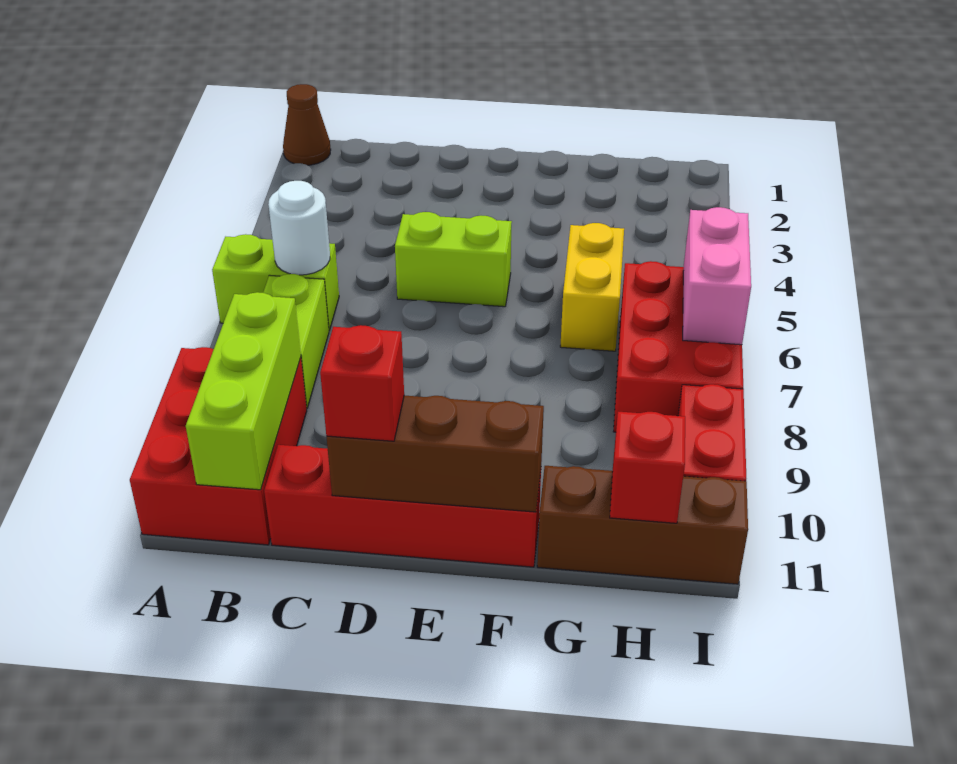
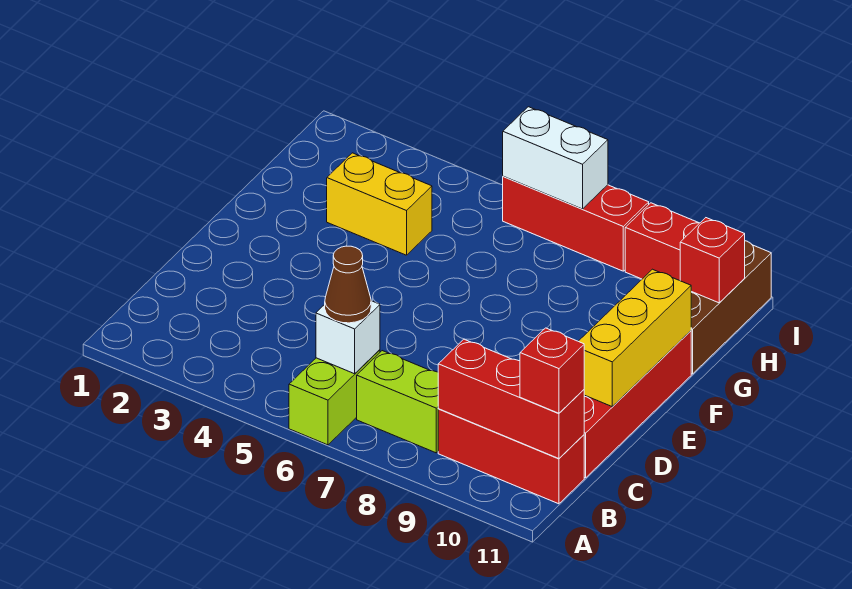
brown cone A1 level 1 -> brown cone B6 level 3
red brick A9:B11 level 1 -> red brick B9:B11 level 1
white round brick B6 level 2 -> white brick B6 level 2
lime brick B9:B11 level 2 -> red brick B9:B11 level 2
lime brick D5:E5 level 1 -> none
brown brick D11:F11 level 2 -> yellow brick D11:F11 level 2
red brick D11 level 3 -> red brick B11 level 3
yellow brick G5:G6 level 1 -> yellow brick G3:G4 level 1
red brick H6:I8 level 1 -> red brick I6:I8 level 1
pink brick I6:I7 level 2 -> white brick I6:I7 level 2

